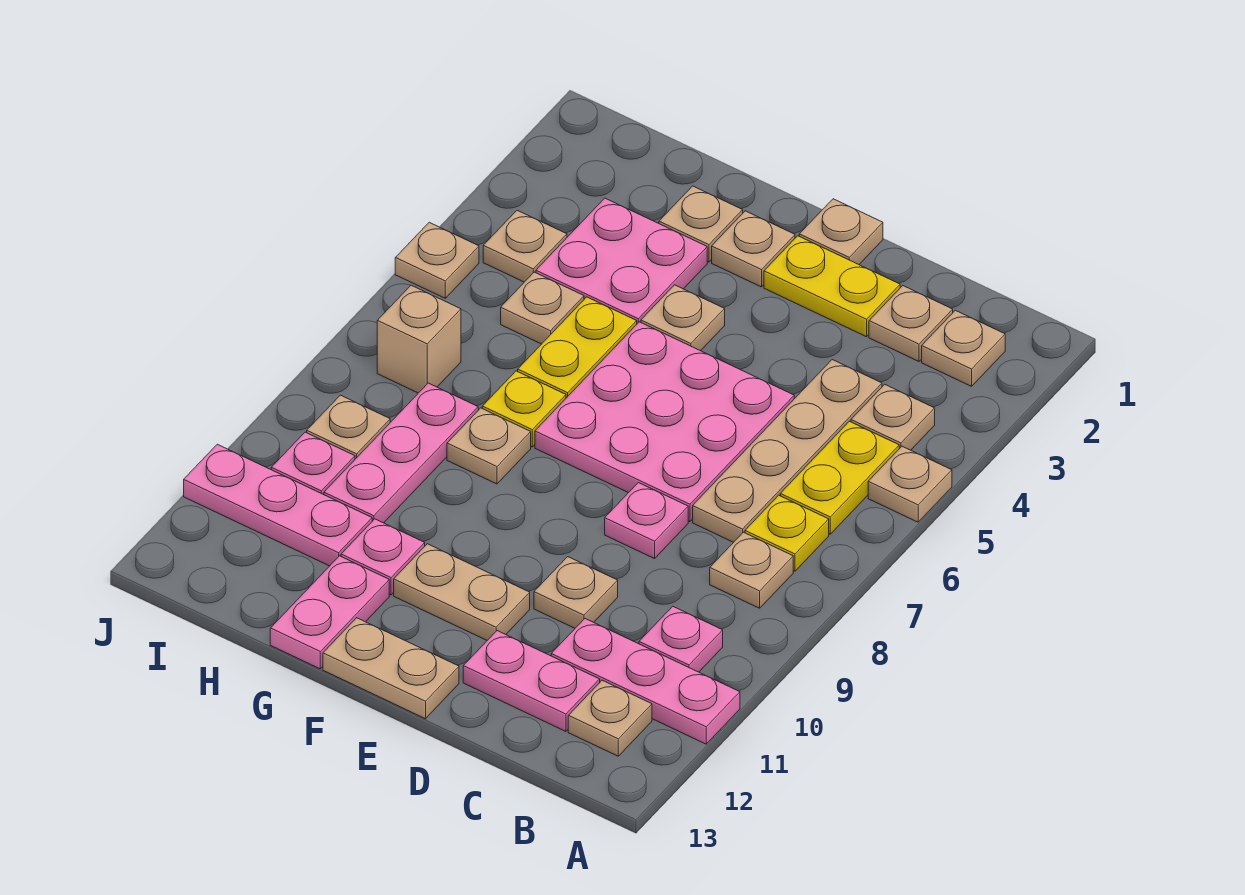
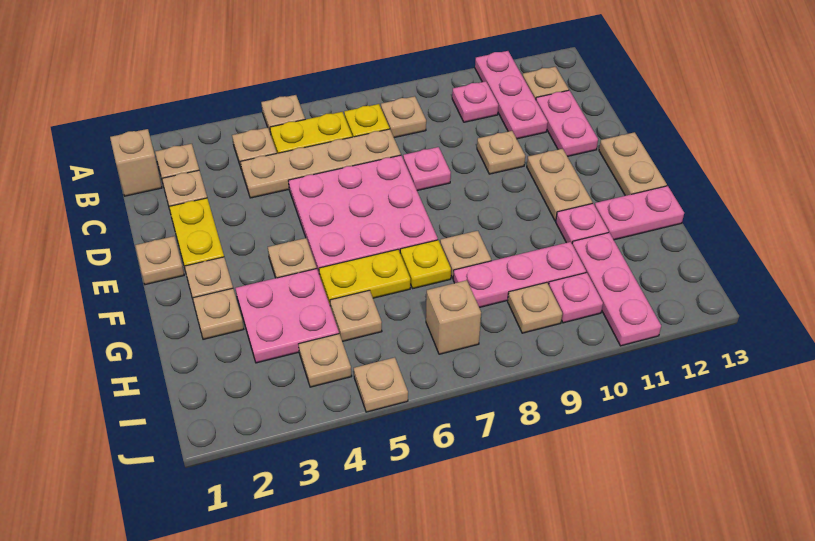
none -> tan brick B1 level 1

